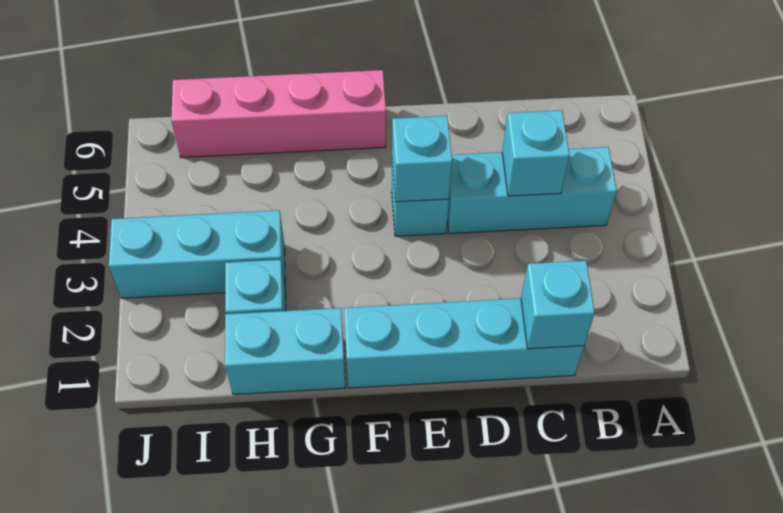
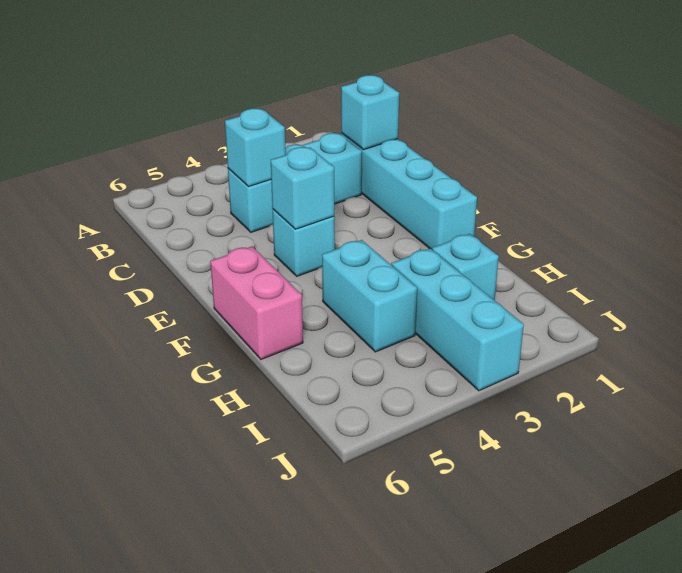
cyan brick B4:D4 level 1 -> cyan brick C2:C4 level 1
pink brick F6:I6 level 1 -> pink brick F6:G6 level 1
cyan brick G1:H1 level 1 -> cyan brick G4:H4 level 1

